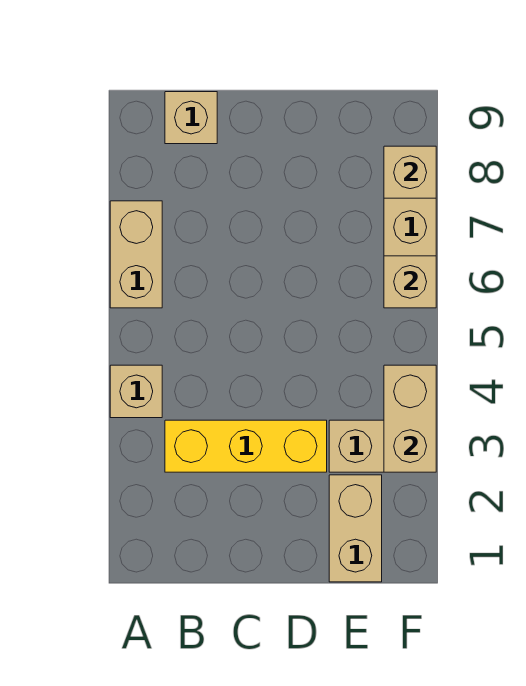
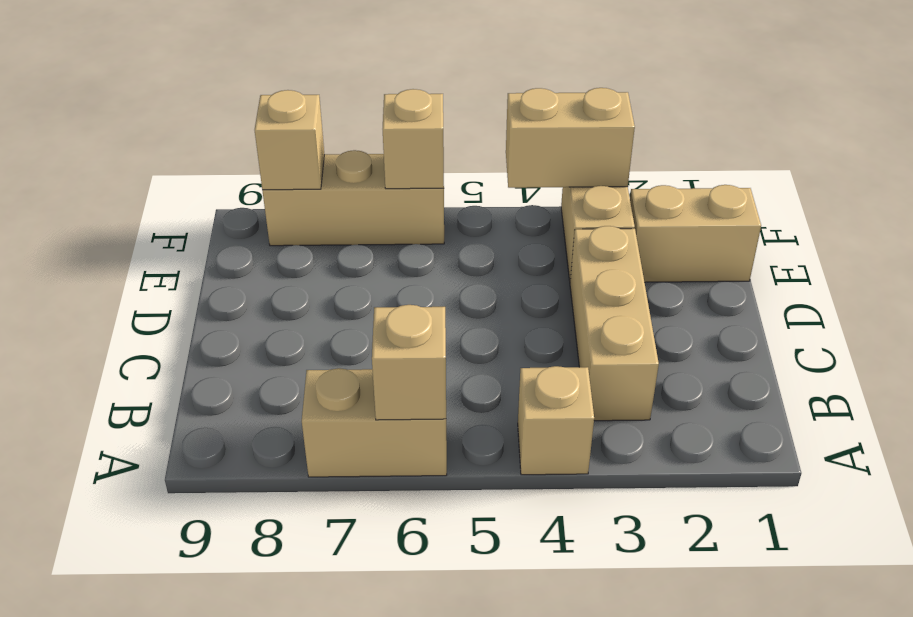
yellow brick B3:D3 level 1 -> tan brick B3:D3 level 1
tan brick B9 level 1 -> tan brick A6 level 2

